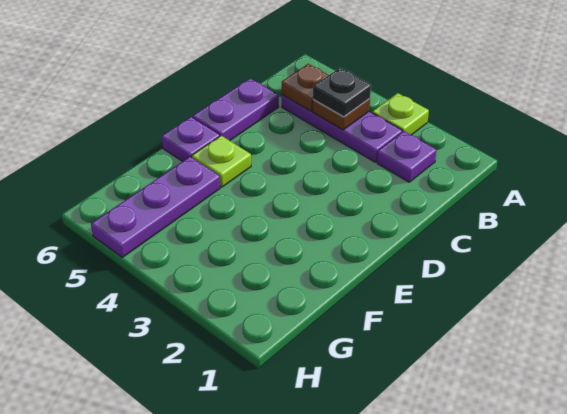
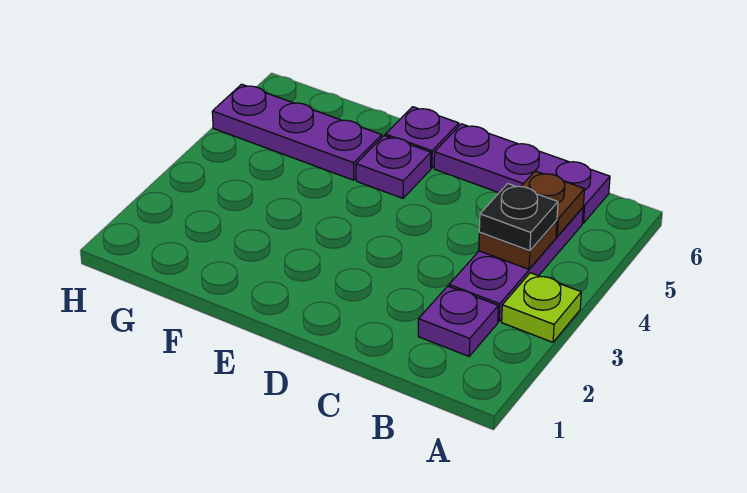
purple plate C6:D6 level 1 -> purple plate B6:D6 level 1
lime plate E5 level 1 -> purple plate E5 level 1

